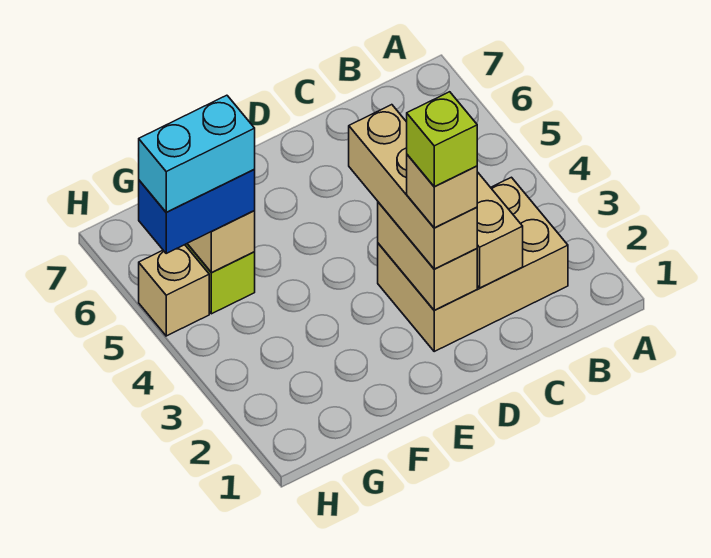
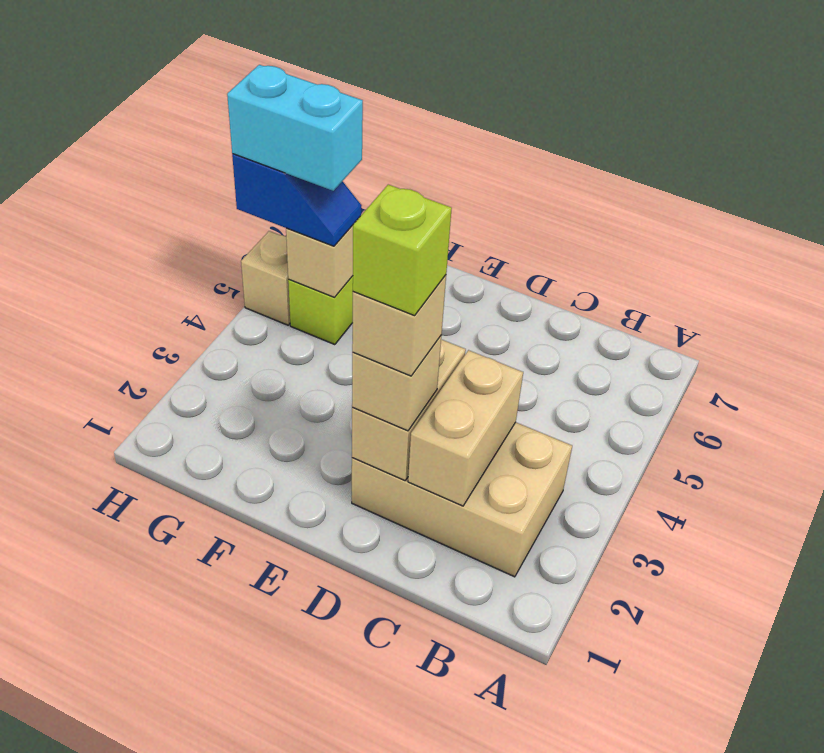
tan brick D2:D4 level 3 -> tan brick D2 level 3
blue brick G5:H5 level 3 -> blue slope G5:H5 level 3 top H

